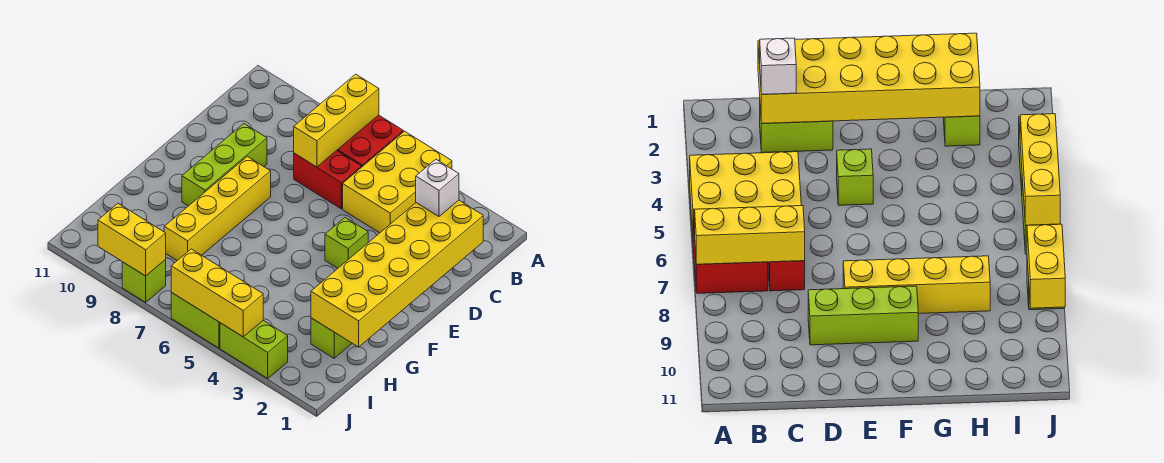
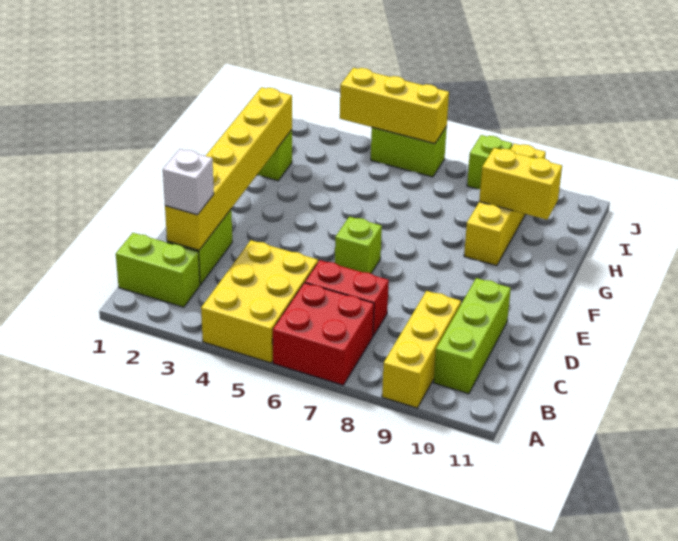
yellow brick A7:C7 level 2 -> yellow brick A9:C9 level 1
yellow brick C1:H2 level 2 -> yellow brick C2:H2 level 2
lime brick D9:F9 level 1 -> lime brick B10:D10 level 1
lime brick E4 level 1 -> lime brick E6 level 1
yellow brick E8:H8 level 1 -> yellow brick G9:J9 level 1
lime brick J3:J4 level 1 -> lime brick B1:B2 level 1
yellow brick J8:J9 level 2 -> yellow brick H9:H10 level 2

